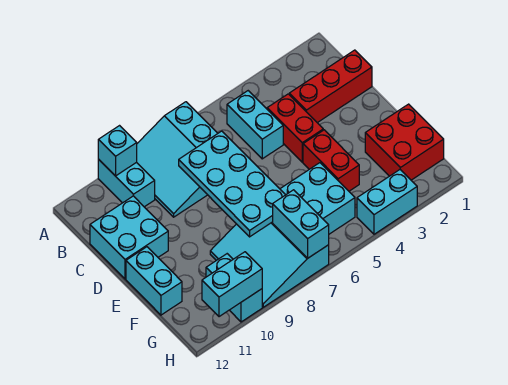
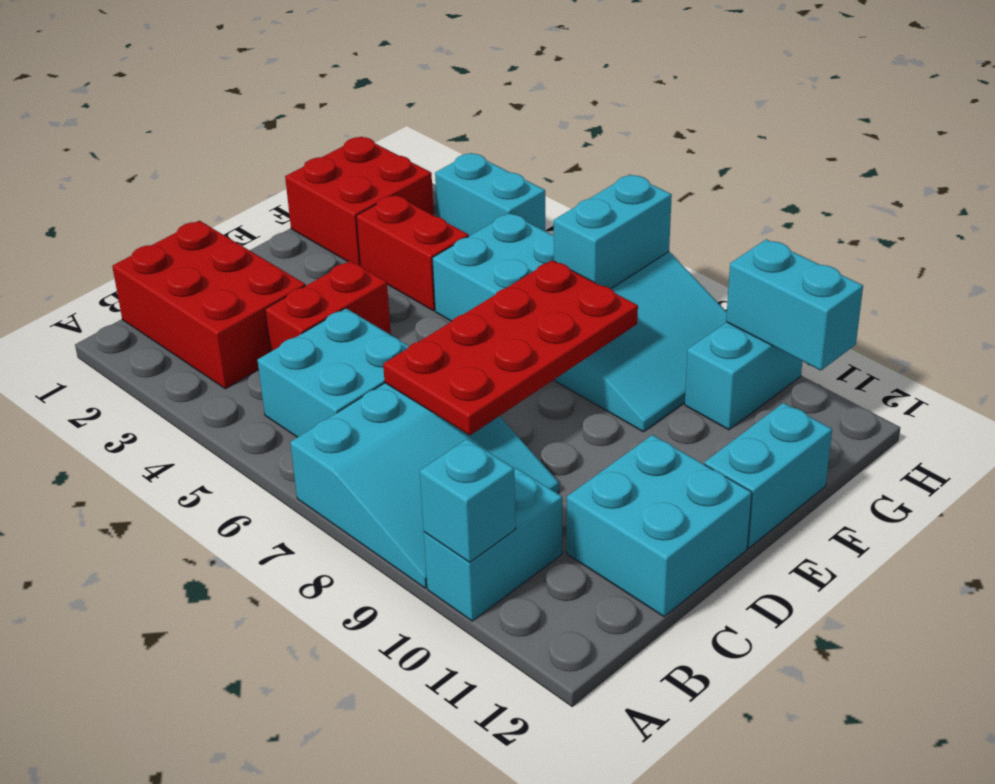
cyan brick B5:C5 level 1 -> cyan brick B5:C6 level 1
red brick C1:C3 level 1 -> red brick B1:C3 level 1
cyan plate C7:F8 level 2 -> red plate C7:F8 level 2
red brick E4:F4 level 1 -> red brick F3:F4 level 1

